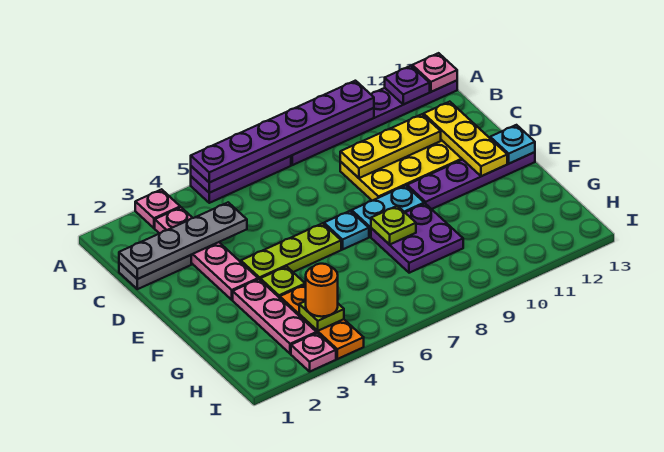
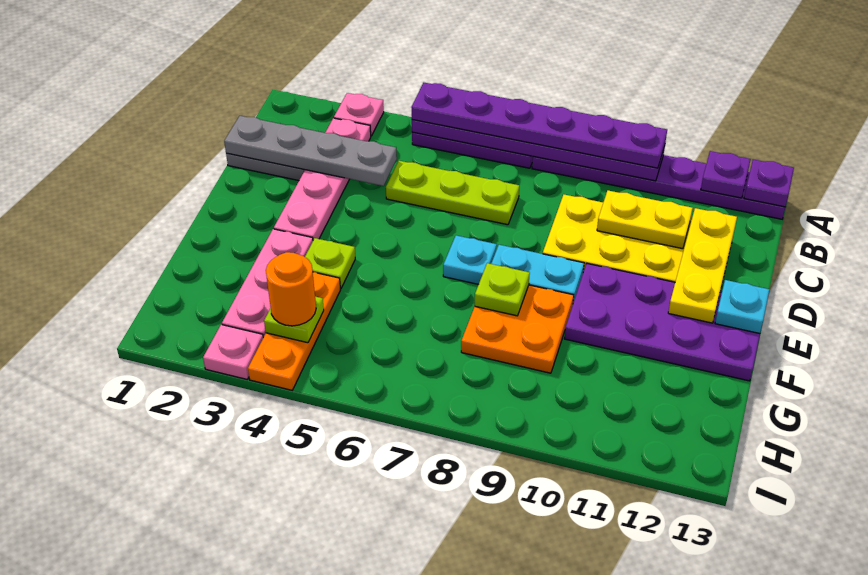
pink plate A13 level 2 -> purple plate A13 level 2
yellow plate C9:C11 level 2 -> yellow plate C10:C11 level 2
lime plate E4:E6 level 1 -> lime plate C5:C7 level 1
purple plate E10:E13 level 1 -> purple plate E10:F13 level 1
purple plate F8:G9 level 1 -> orange plate F8:G9 level 1

